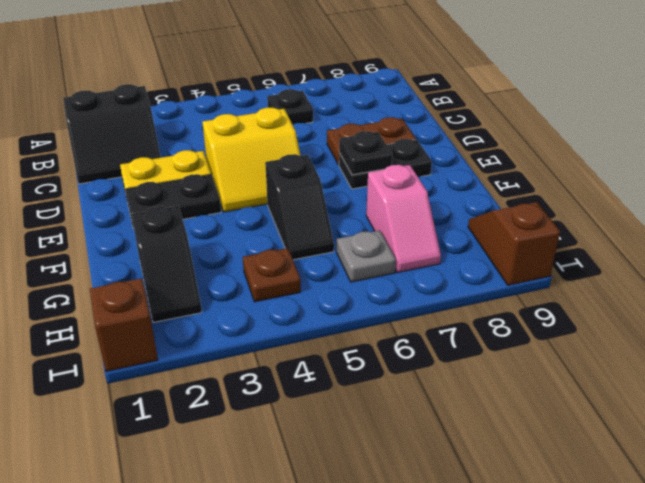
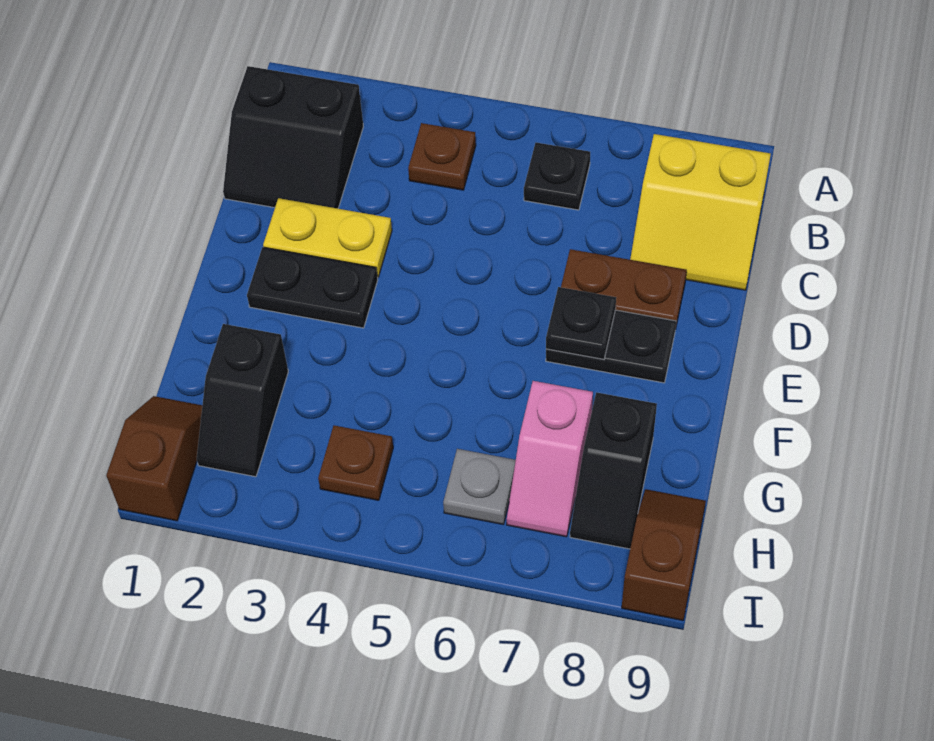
none -> brown plate B4 level 1
yellow slope D4:E5 level 1 top D -> yellow slope B8:C9 level 1 top B
black slope F5:G5 level 1 top F -> black slope G8:H8 level 1 top G

